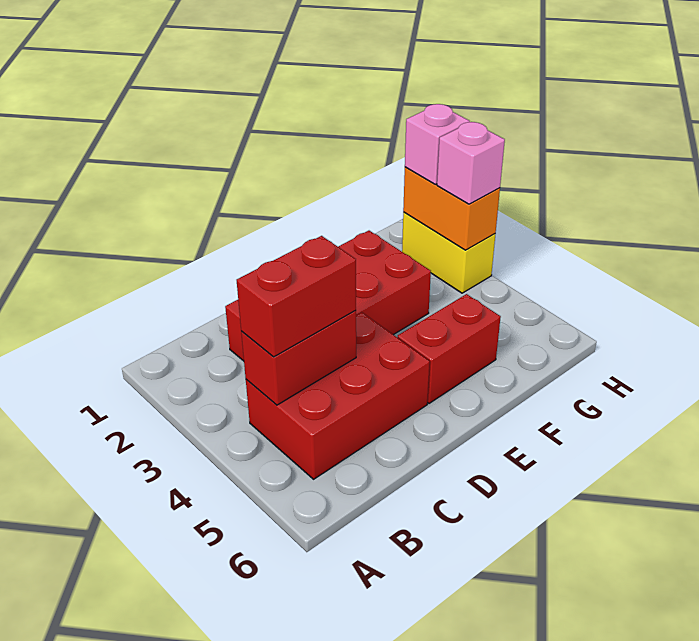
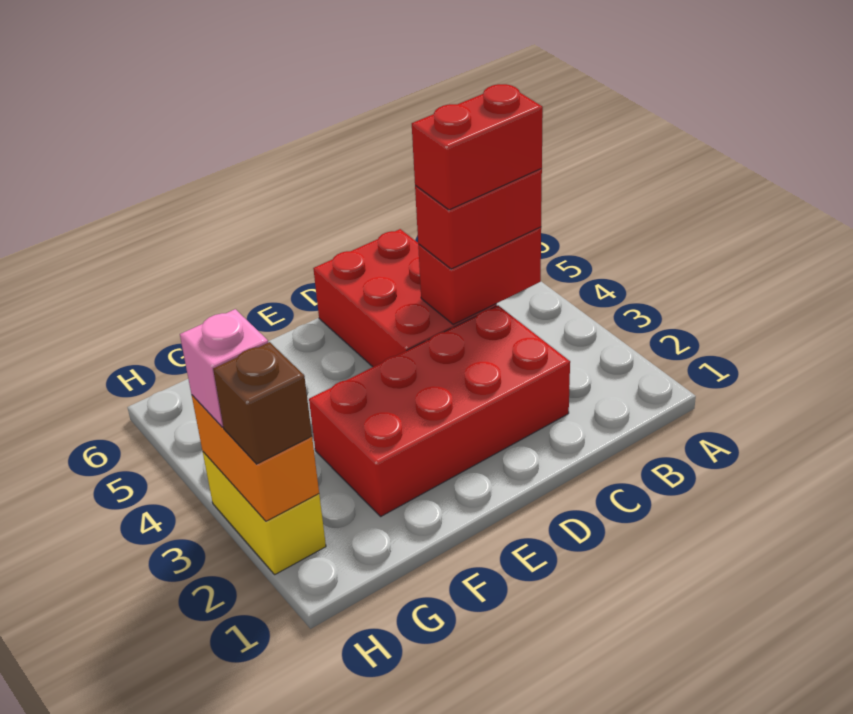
red brick B4:D5 level 1 -> red brick C4:D6 level 1
red brick E5:F5 level 1 -> red brick B4:C4 level 4
pink brick H2 level 3 -> brown brick H2 level 3

